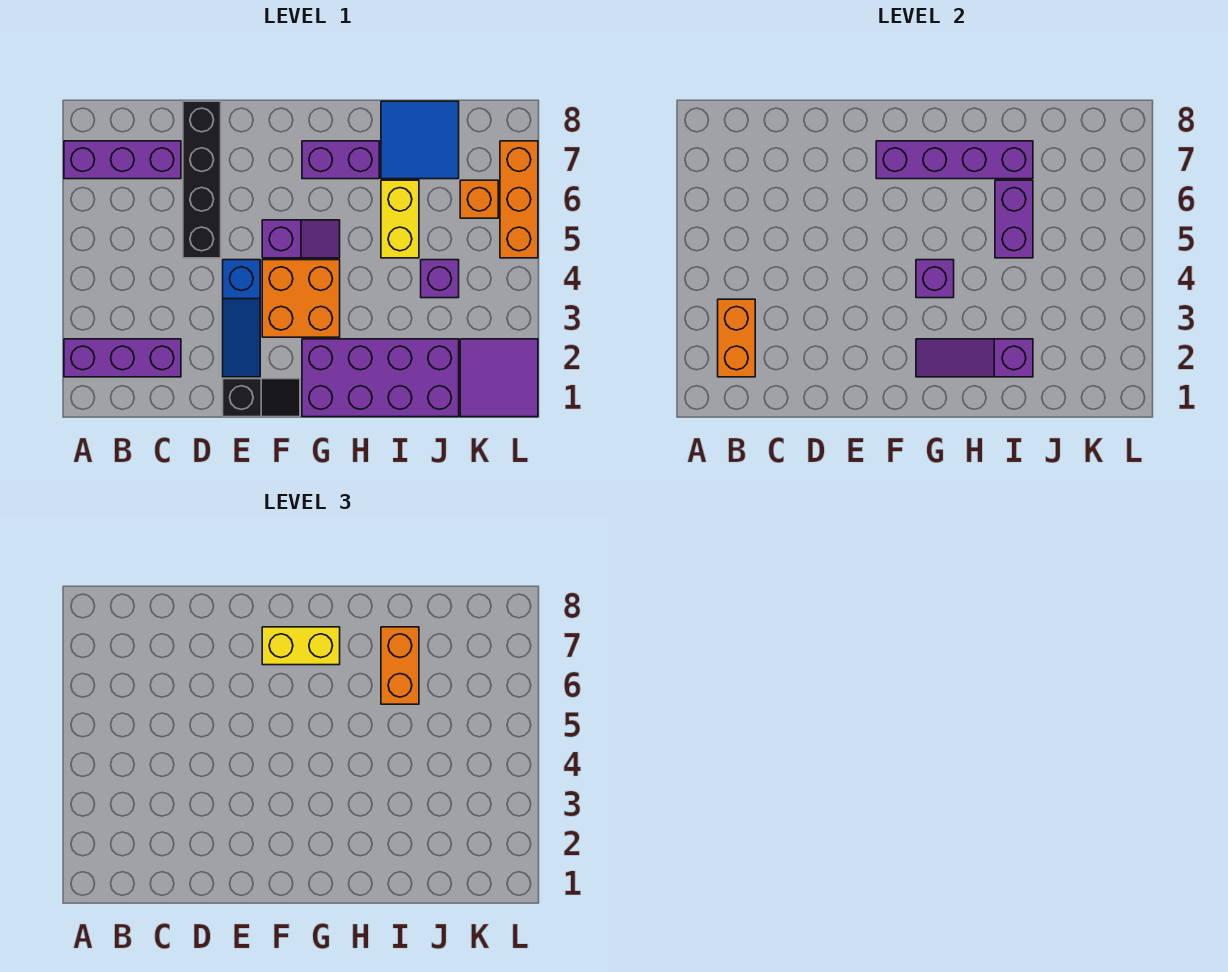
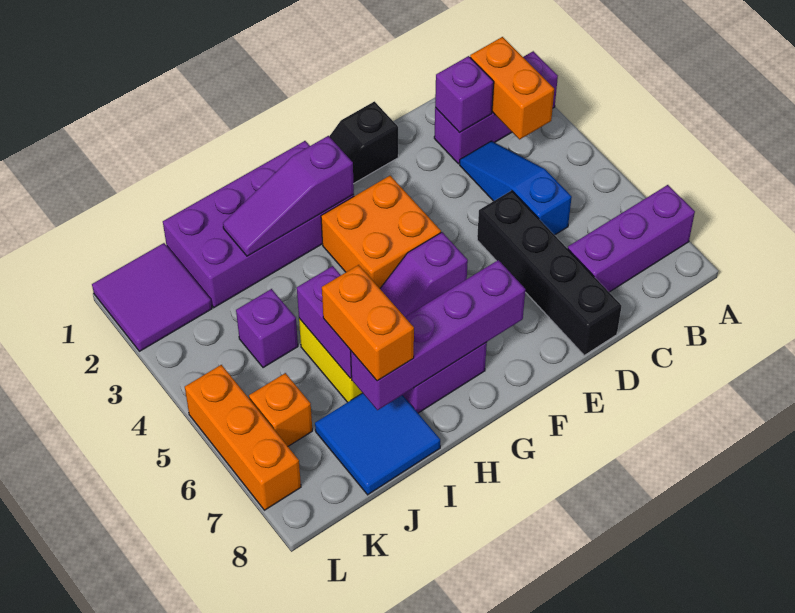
blue slope E2:E4 level 1 top 4 -> blue slope C3:C5 level 1 top 5
yellow brick F7:G7 level 3 -> none
purple slope G2:I2 level 2 top I -> purple slope G2:I2 level 2 top G
purple brick G4 level 2 -> purple brick C2 level 2

